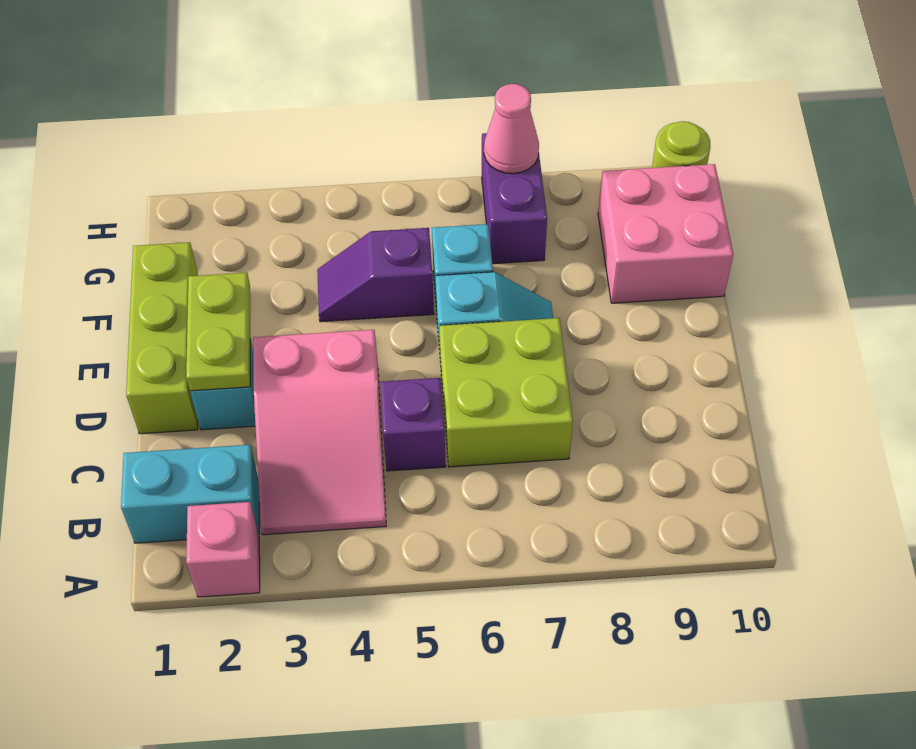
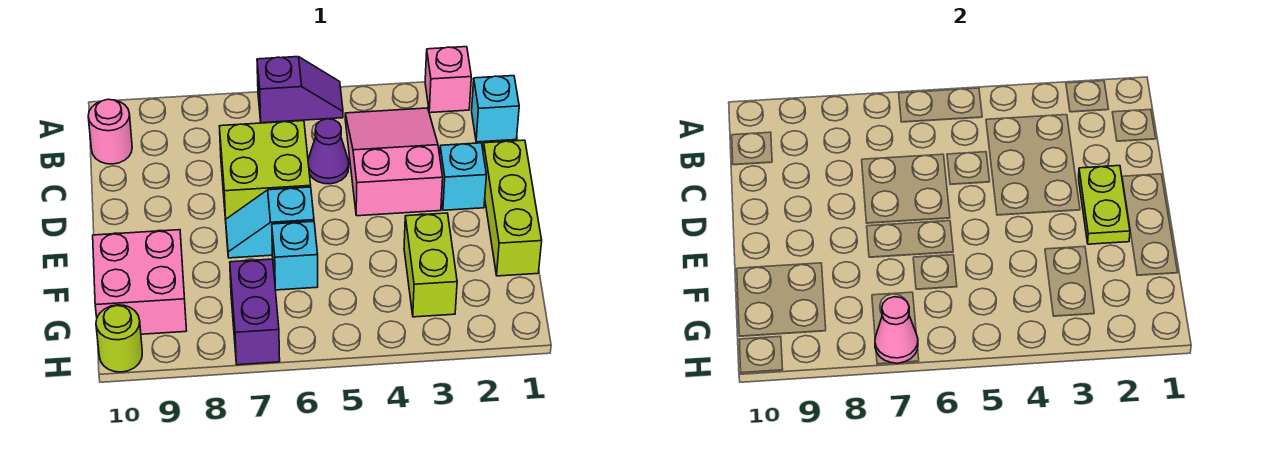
cyan brick B1:B2 level 1 -> cyan brick B1 level 1
none -> pink round brick B10 level 1
purple brick C5 level 1 -> purple cone C5 level 1
none -> lime brick F3:G3 level 1
purple slope F4:F5 level 1 top 5 -> purple slope A5:A6 level 1 top 6

